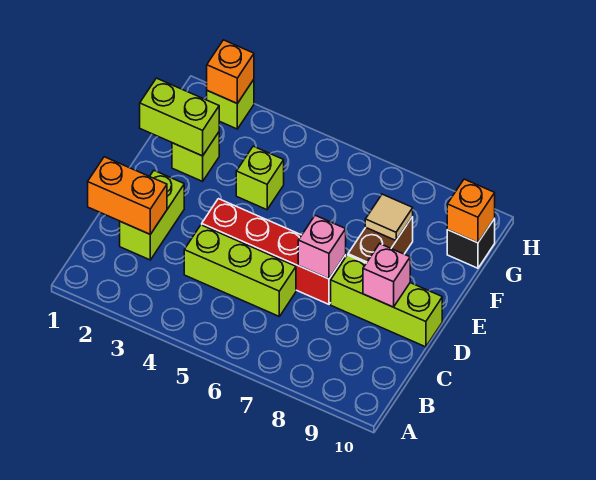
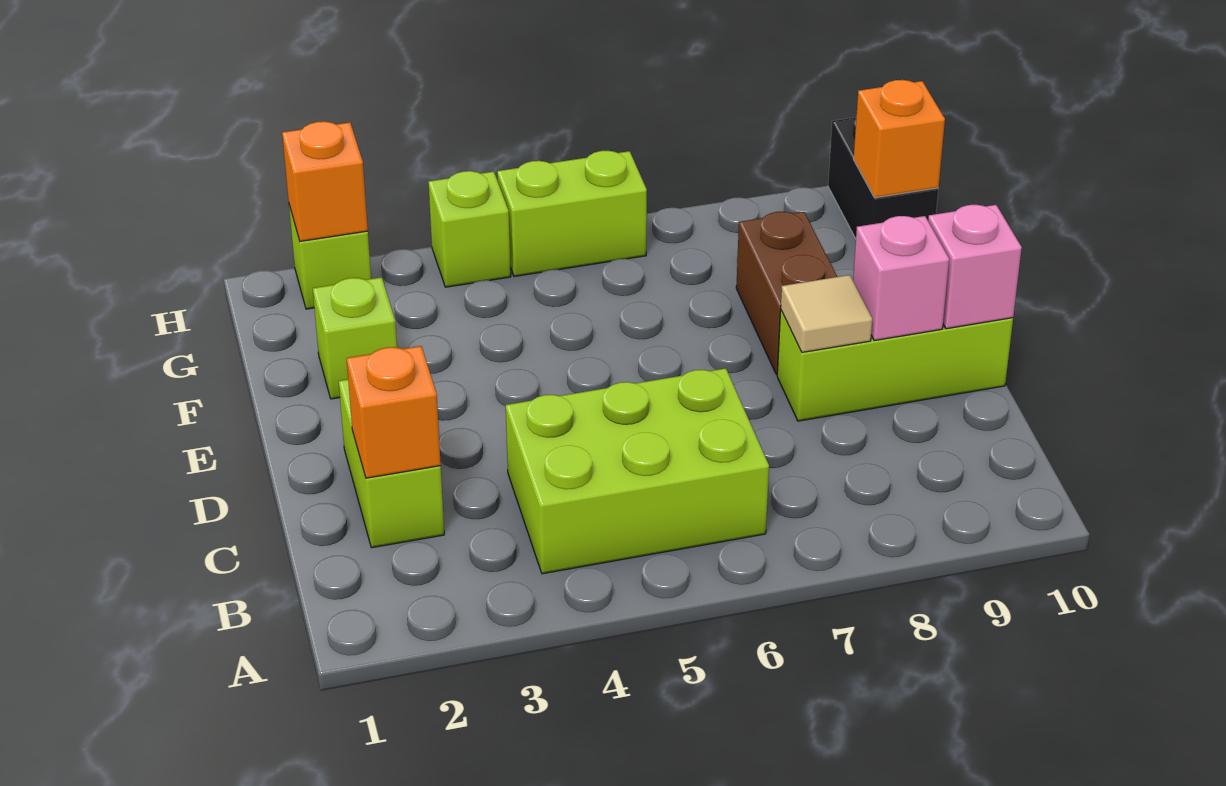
orange brick C1:C2 level 2 -> orange brick C2 level 2
lime brick C4:C6 level 1 -> lime brick B4:C6 level 1
red brick D4:D7 level 1 -> none
pink brick D7 level 2 -> pink brick D10 level 2
lime brick F1:F2 level 2 -> lime brick H5:H6 level 1
lime brick F4 level 1 -> lime brick H4 level 1
tan tile F8 level 2 -> tan tile D8 level 2
black brick G10 level 1 -> black brick G10:H10 level 1

